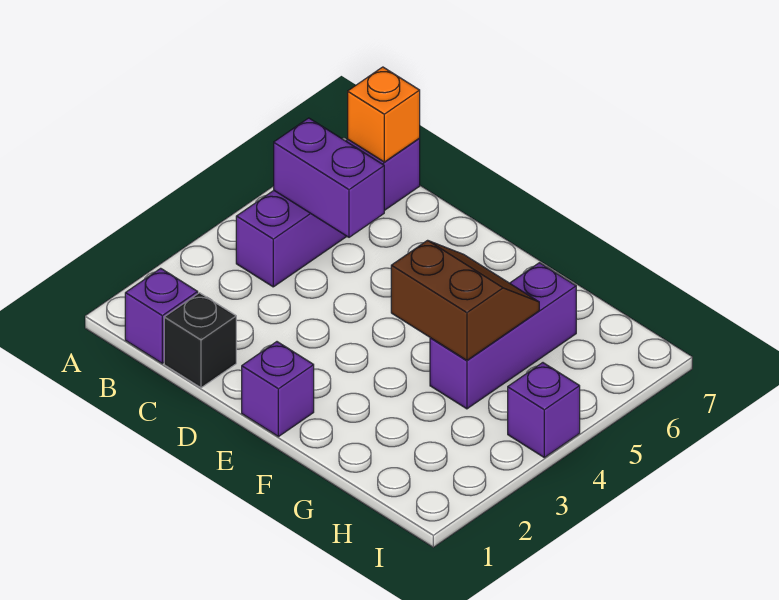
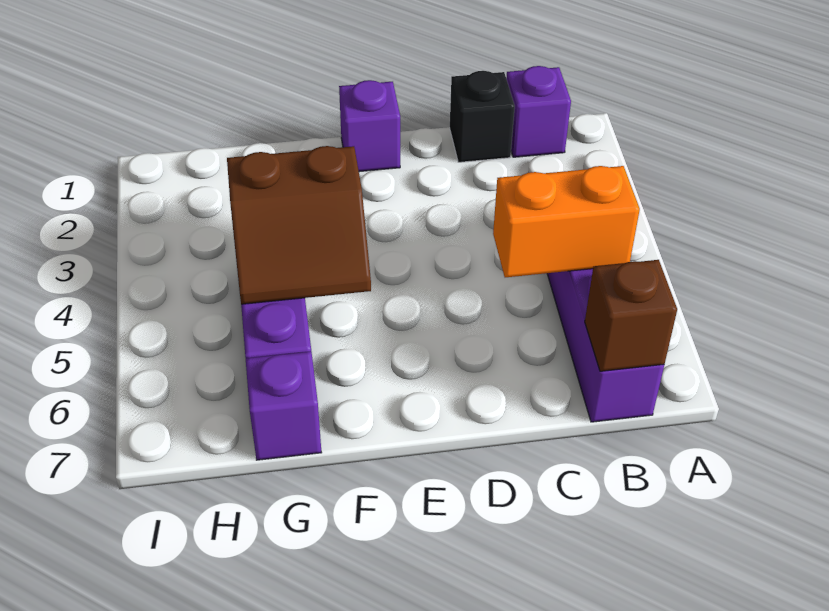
purple brick B5:C5 level 2 -> orange brick B5:C5 level 2
orange brick B7 level 2 -> brown brick B7 level 2
purple brick I4 level 1 -> purple brick G7 level 1

